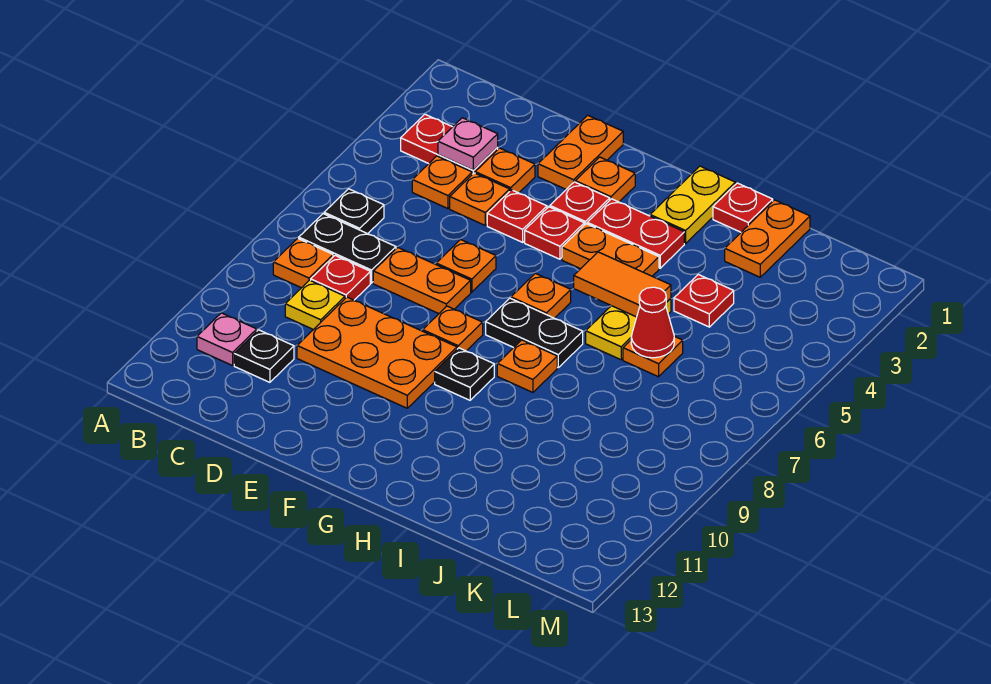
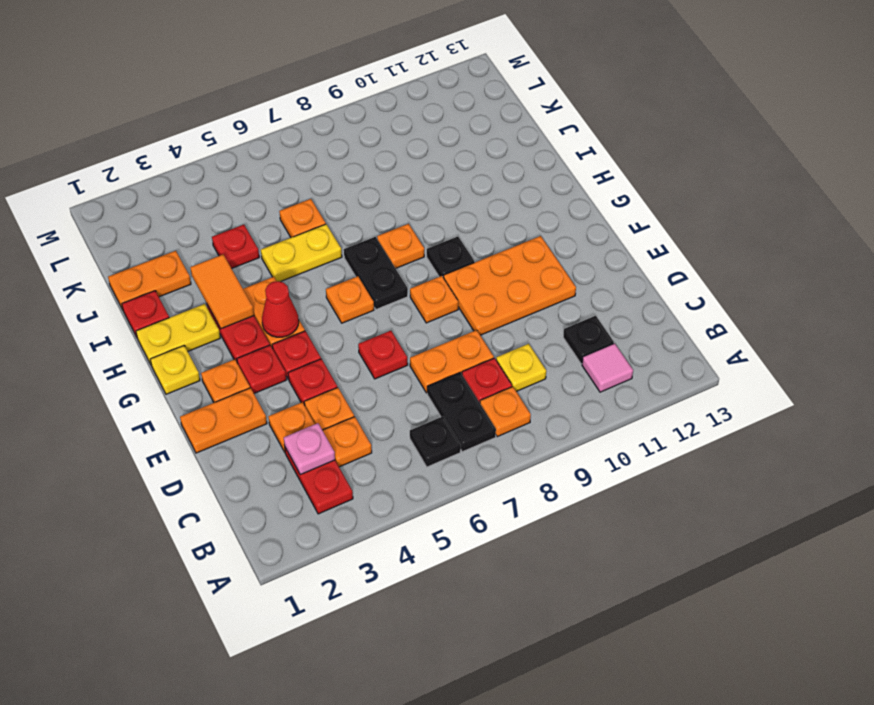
pink plate B11 level 1 -> pink tile B11 level 1
orange plate D7:E7 level 1 -> orange plate D7:D8 level 1
orange plate D9:F10 level 1 -> orange plate E9:F11 level 1
orange plate E6 level 1 -> red plate E6 level 1
none -> yellow plate G1 level 1
orange tile H5:I5 level 2 -> orange tile H3:I3 level 2
red cone J6 level 2 -> red cone G4 level 2

